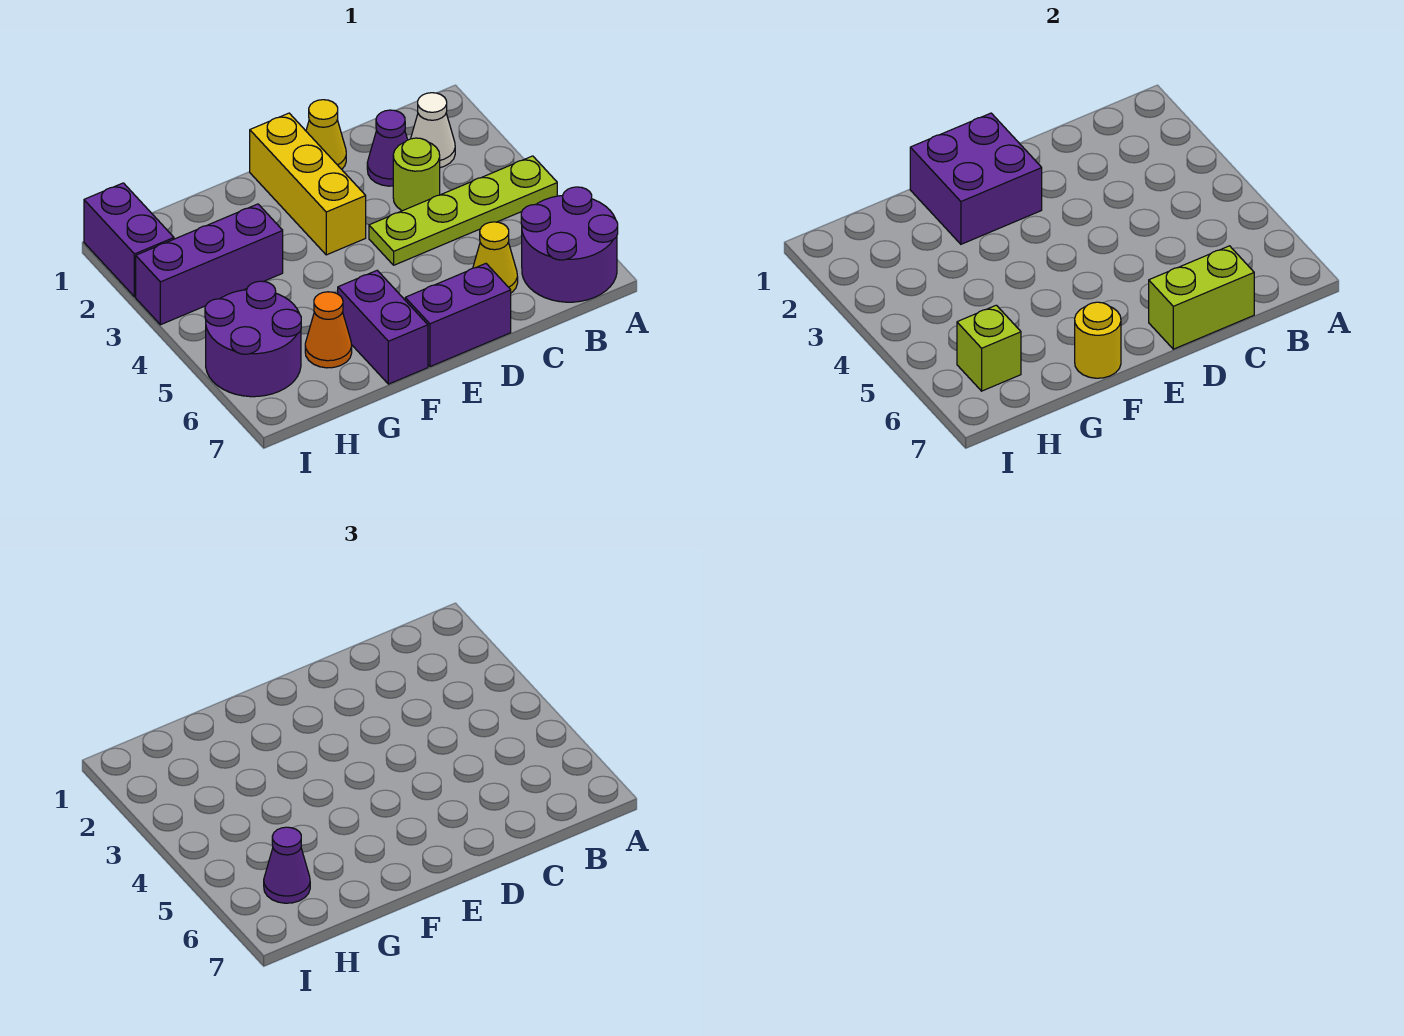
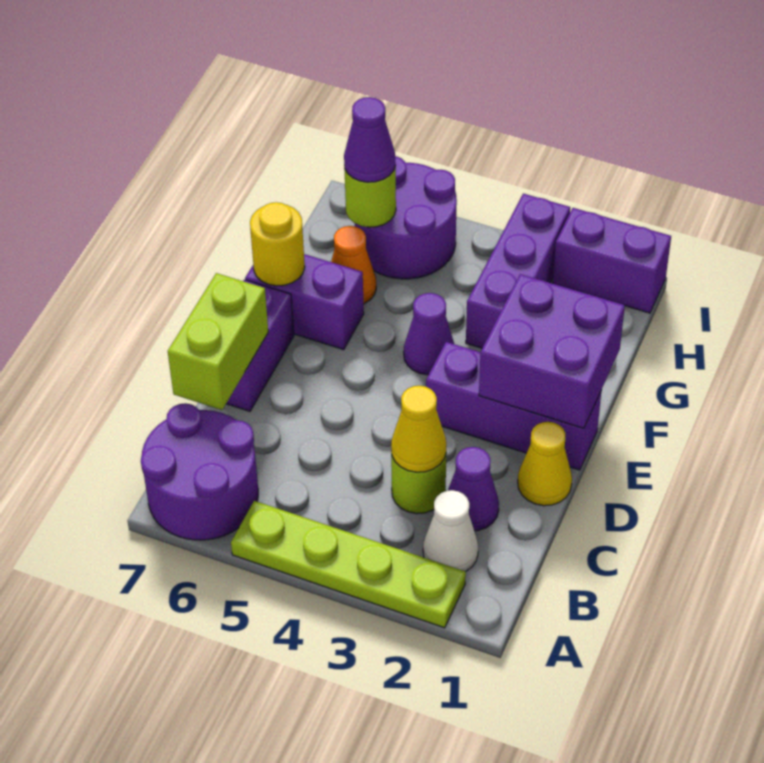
lime plate A4:D4 level 1 -> lime plate A2:A5 level 1
yellow cone C6 level 1 -> yellow cone C3 level 2
yellow brick E1:E3 level 1 -> purple brick E1:E3 level 1
none -> purple cone F4 level 1
lime brick H6 level 2 -> lime round brick H6 level 2

